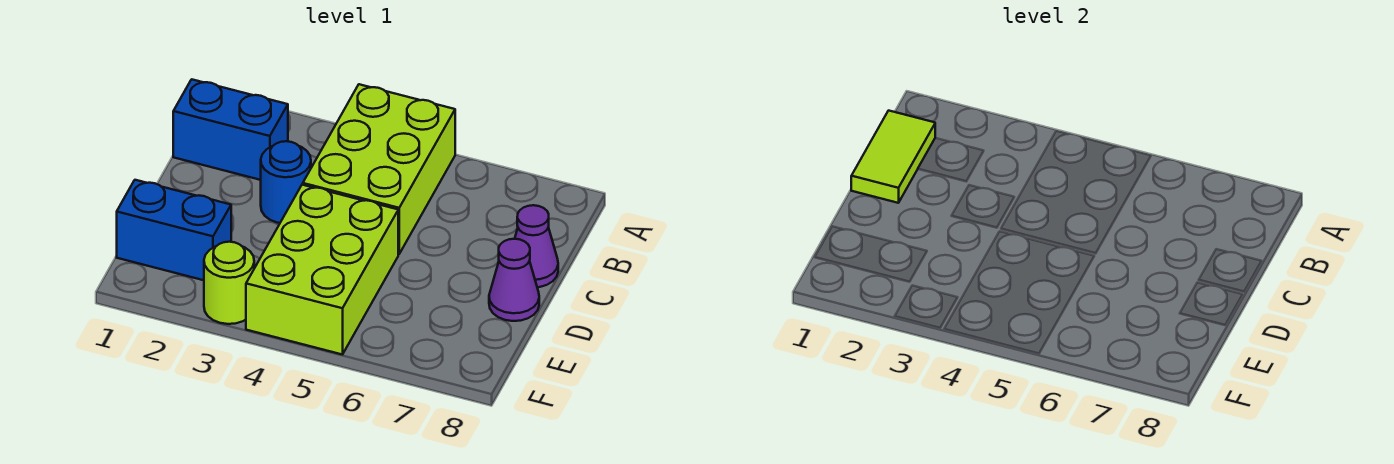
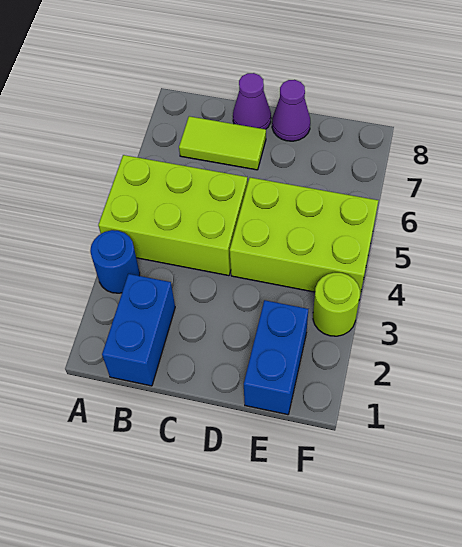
lime tile B1:C1 level 2 -> lime tile B7:C7 level 1
blue round brick C3 level 1 -> blue round brick A3 level 1

